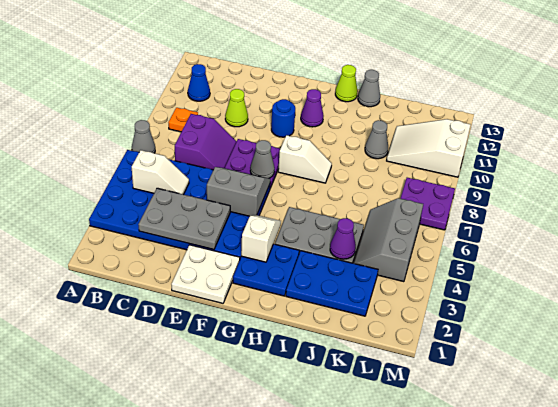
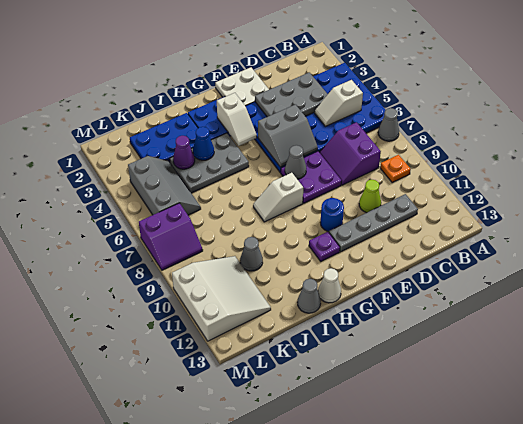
blue cone B11 level 1 -> blue cone I4 level 2
none -> grey plate C11:F11 level 1
purple cone G11 level 1 -> purple plate G11 level 1
lime cone H13 level 1 -> white cone H13 level 1
white slope K10:M11 level 1 top M -> white slope K10:M12 level 1 top M
purple plate L7:M8 level 1 -> purple slope L7:M8 level 1 top 7

